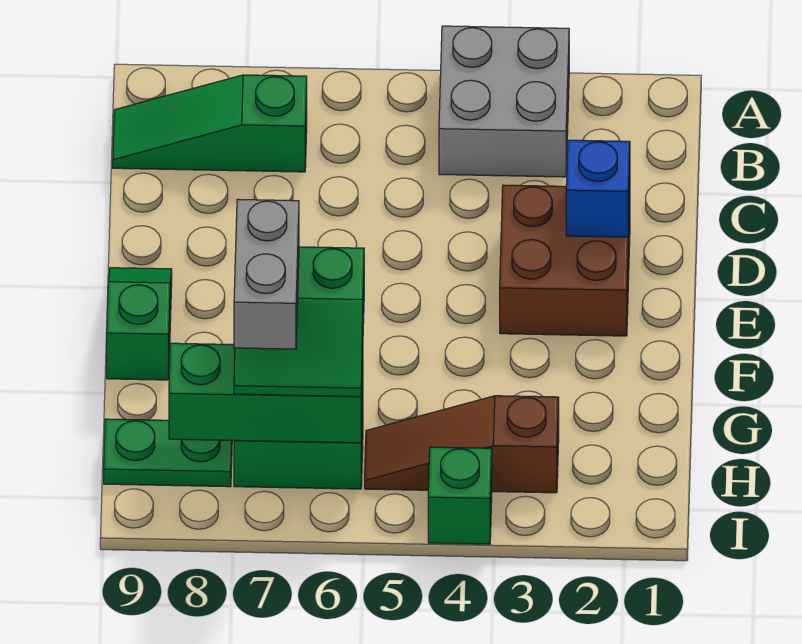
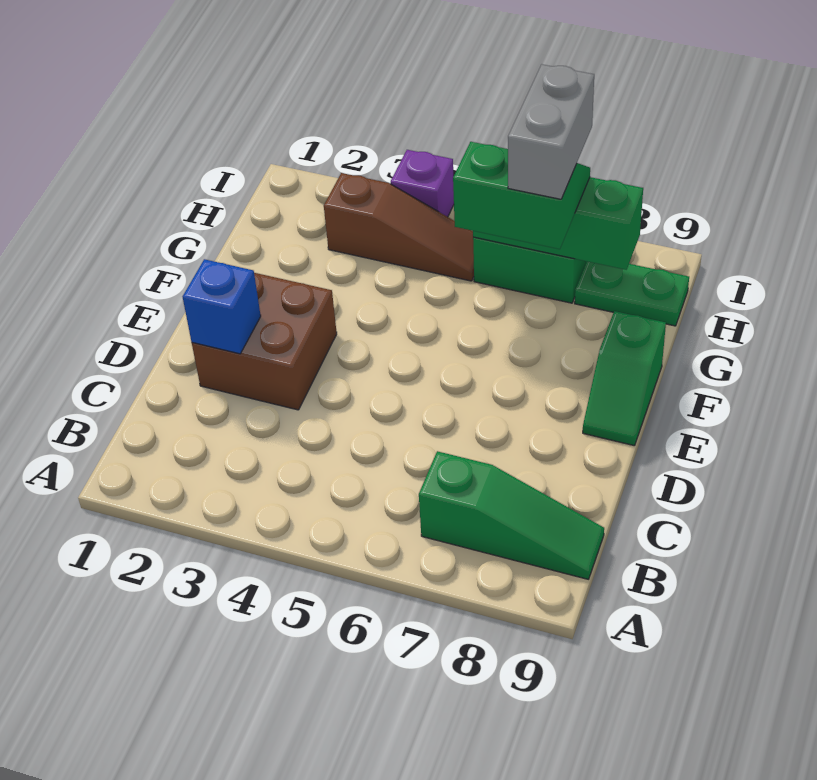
grey brick A3:B4 level 1 -> none
green brick I4 level 1 -> purple brick I4 level 1

